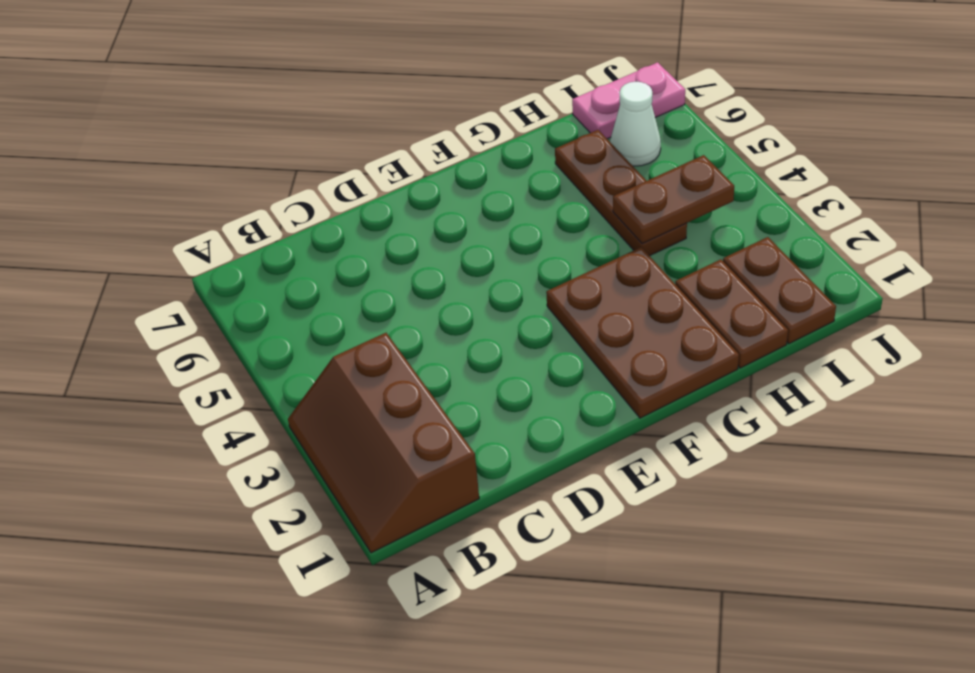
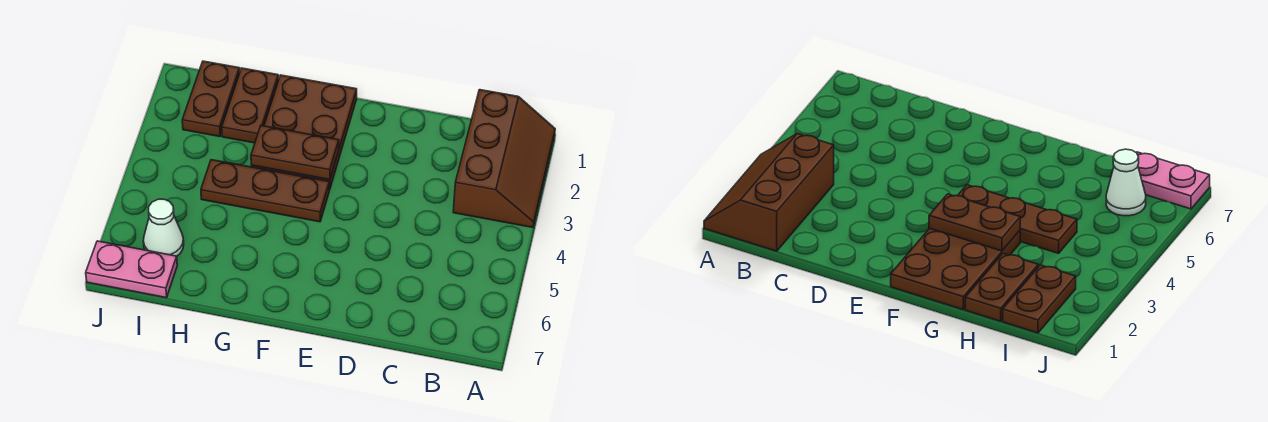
brown plate H4:H6 level 1 -> brown plate F4:H4 level 1
brown plate H4:I4 level 2 -> brown plate F3:G3 level 2

